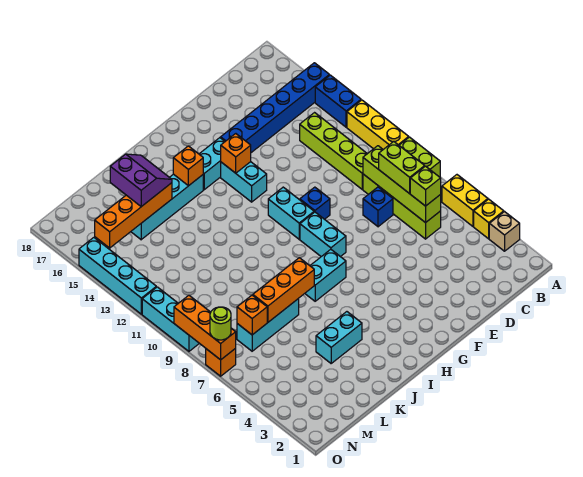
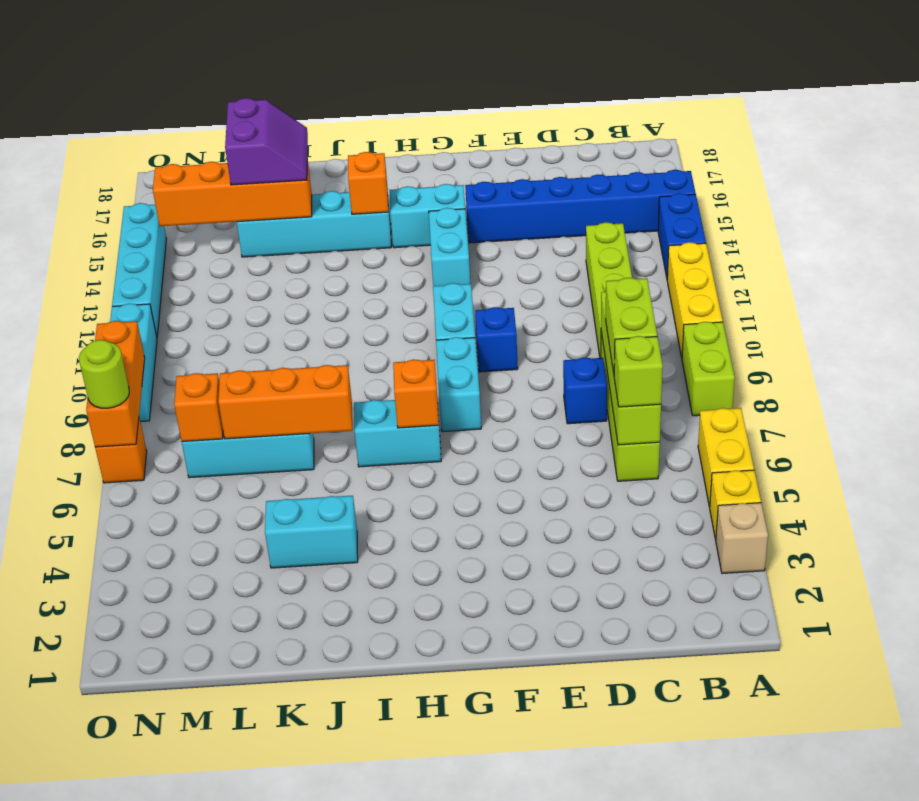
orange brick G14 level 2 -> orange brick H7 level 2

